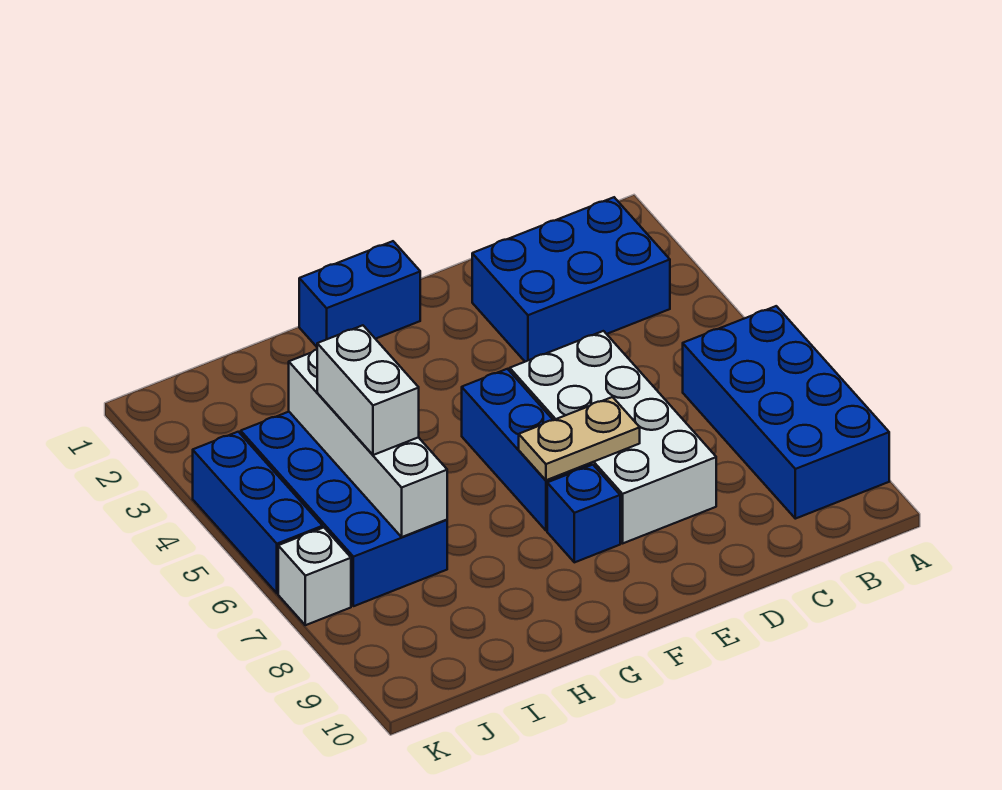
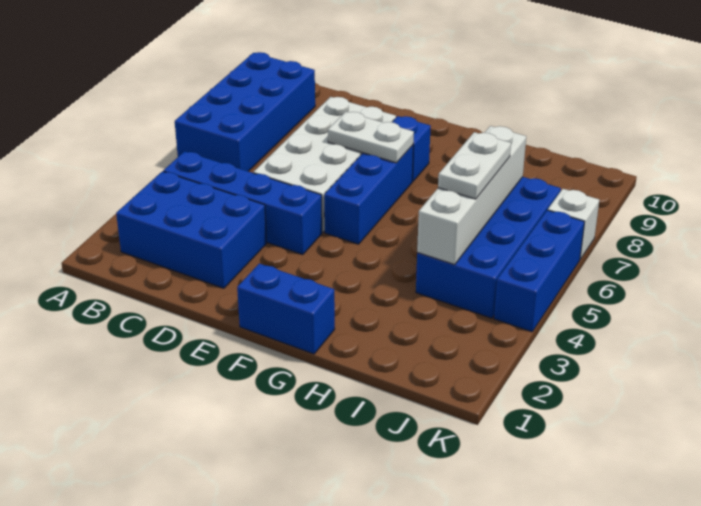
none -> blue brick B4:E4 level 1
tan plate E7:F7 level 2 -> white plate E7:F7 level 2
white brick I5:I6 level 3 -> white plate I5:I6 level 3

